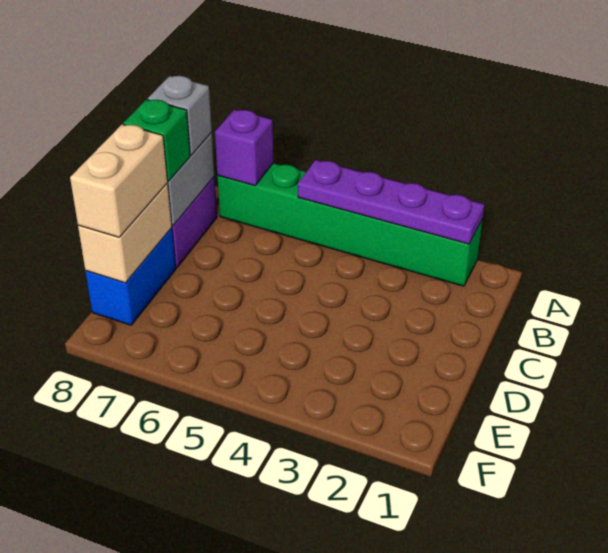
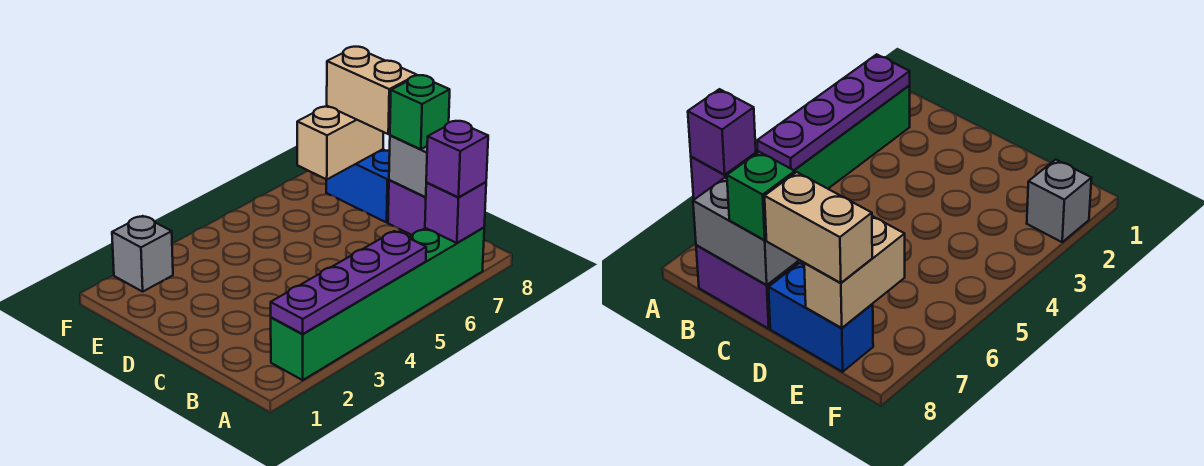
none -> purple brick A7 level 3
grey brick B8 level 3 -> grey brick F2 level 1
tan brick D8:E8 level 2 -> tan brick E7:E8 level 2

